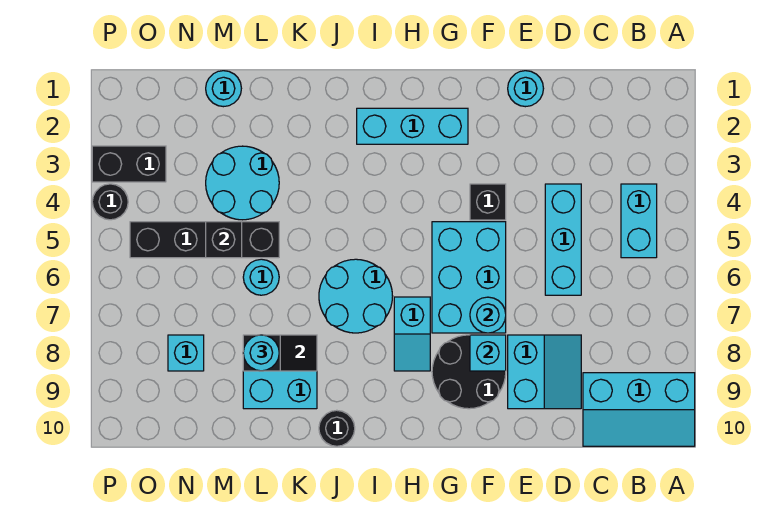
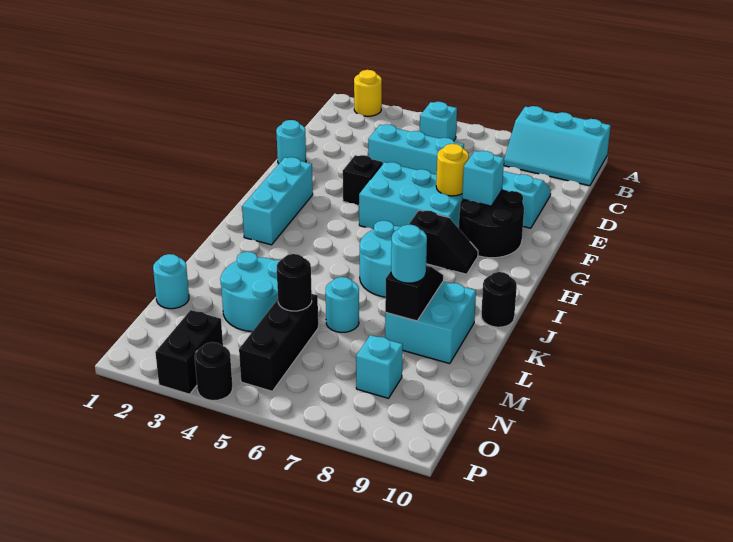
none -> yellow round brick A2 level 1
cyan slope A9:C10 level 1 top 9 -> cyan slope A8:B10 level 1 top A
cyan brick B4:B5 level 1 -> cyan brick B5 level 1
cyan round brick F7 level 2 -> yellow round brick F7 level 2
cyan slope H7:H8 level 1 top 7 -> black slope H7:H8 level 1 top 7
black brick L5:O5 level 1 -> black brick M5:O5 level 1
black brick M5 level 2 -> black round brick M5 level 2

